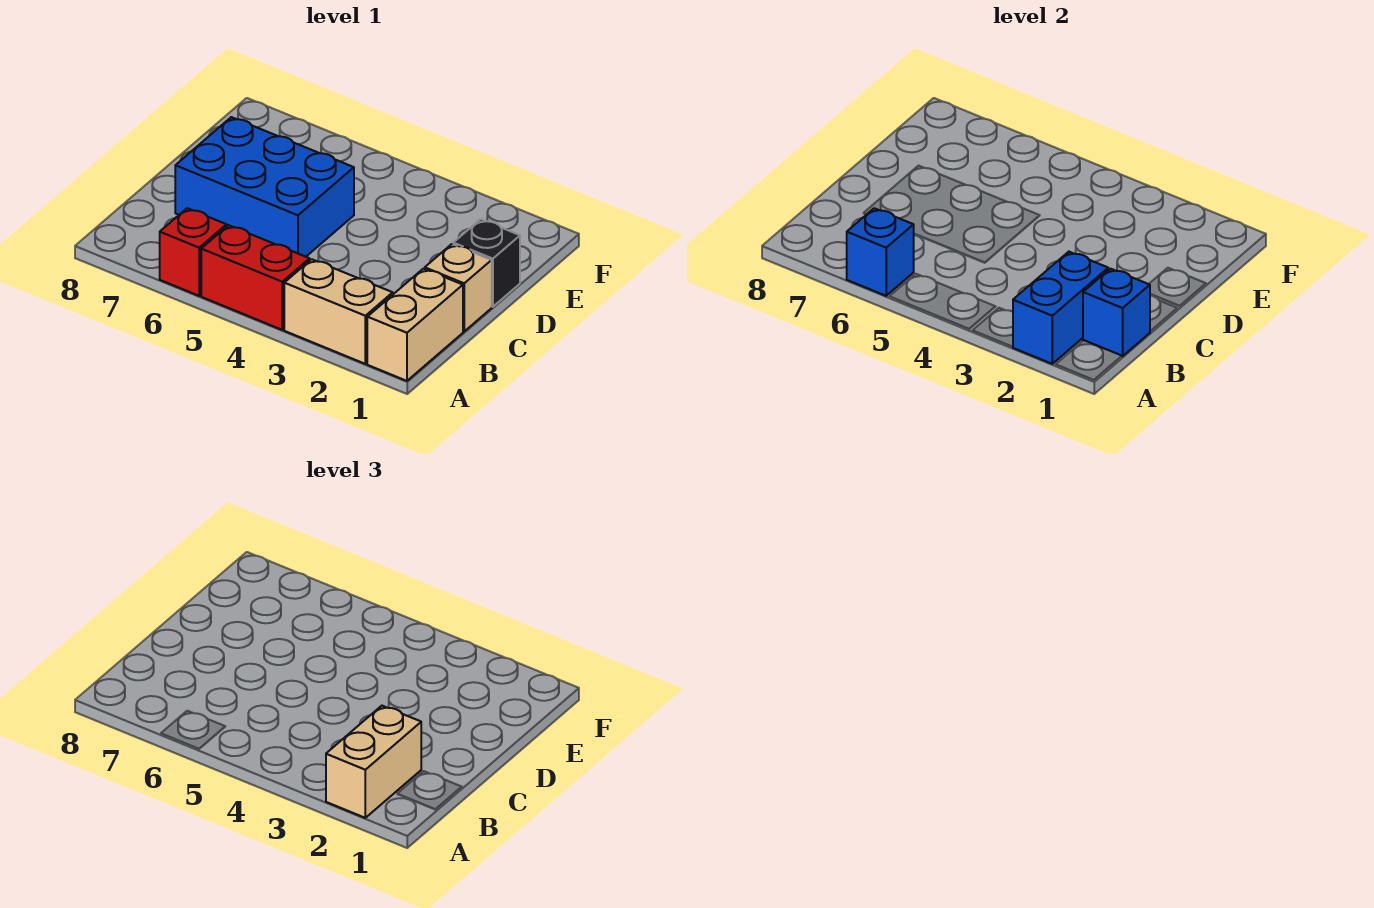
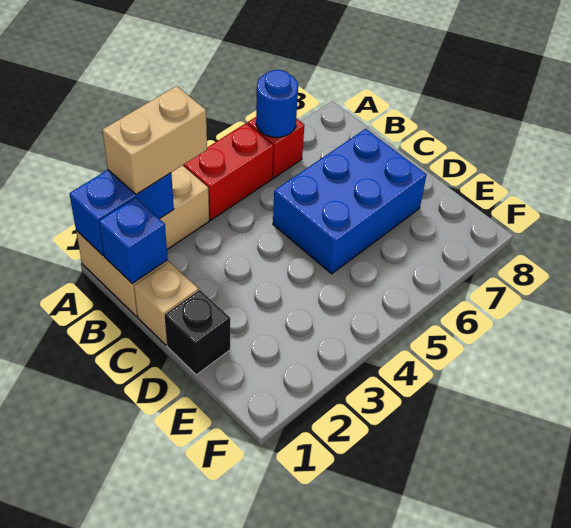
blue brick A2:B2 level 2 -> blue brick A1:A2 level 2
tan brick A2:B2 level 3 -> tan brick A2:A3 level 3
blue brick A6 level 2 -> blue round brick A6 level 2

